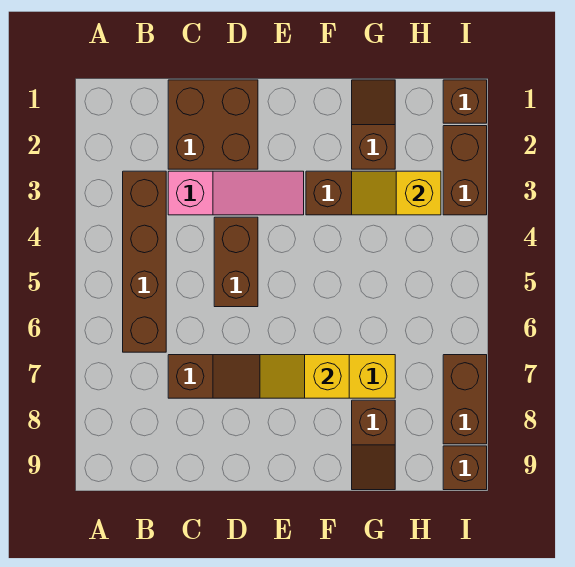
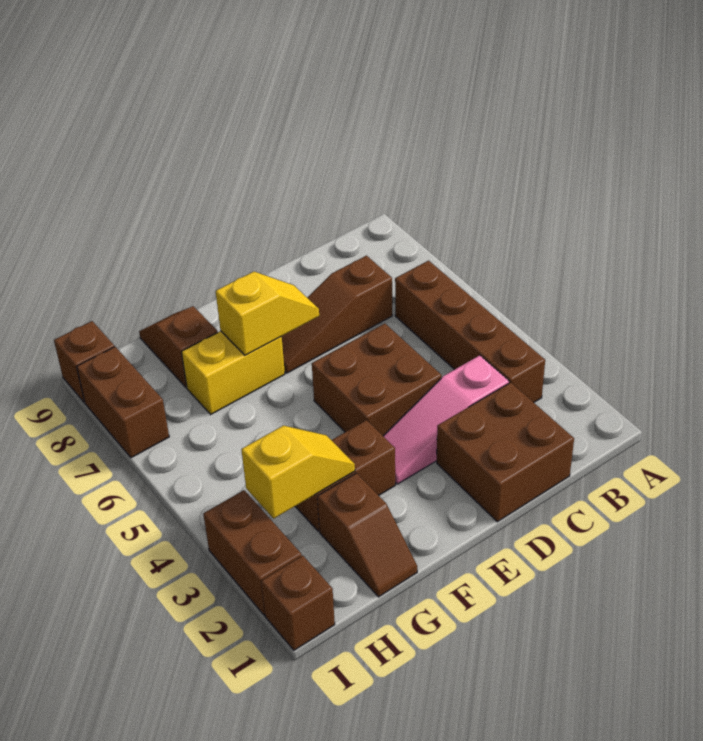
brown brick D4:D5 level 1 -> brown brick D4:E5 level 1

